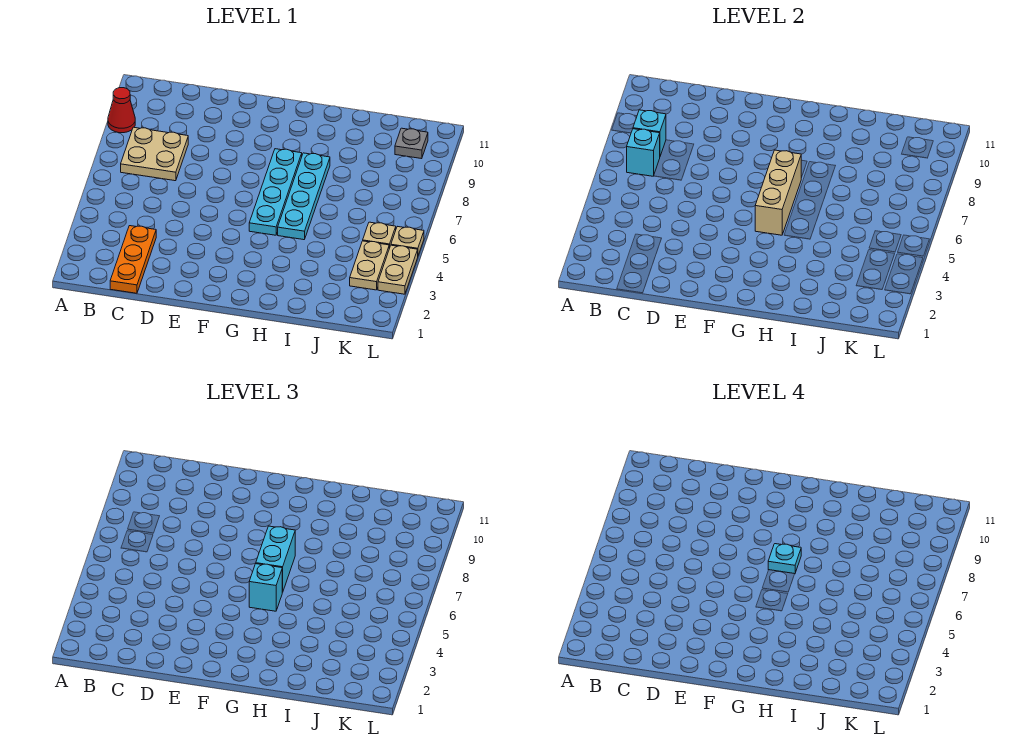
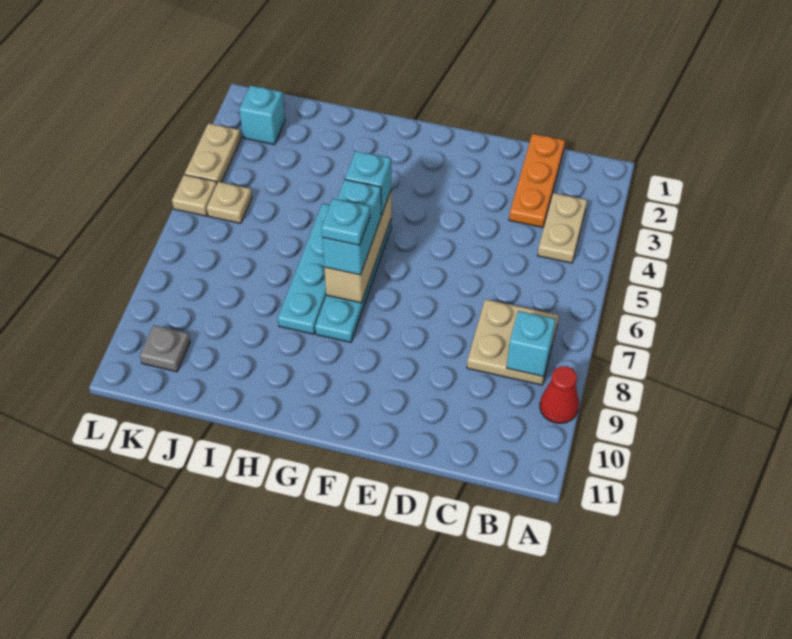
cyan brick B7 level 2 -> cyan brick K2 level 1
tan plate K3:K4 level 1 -> tan plate B3:B4 level 1

